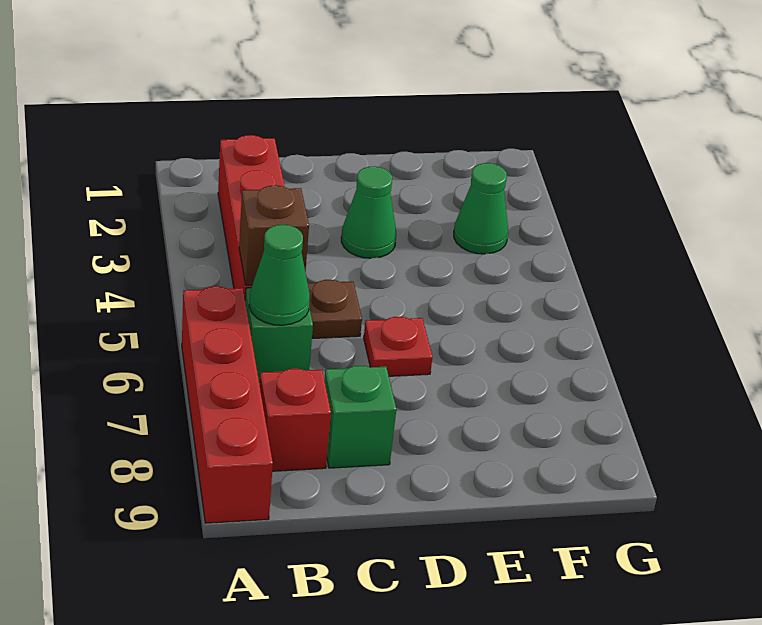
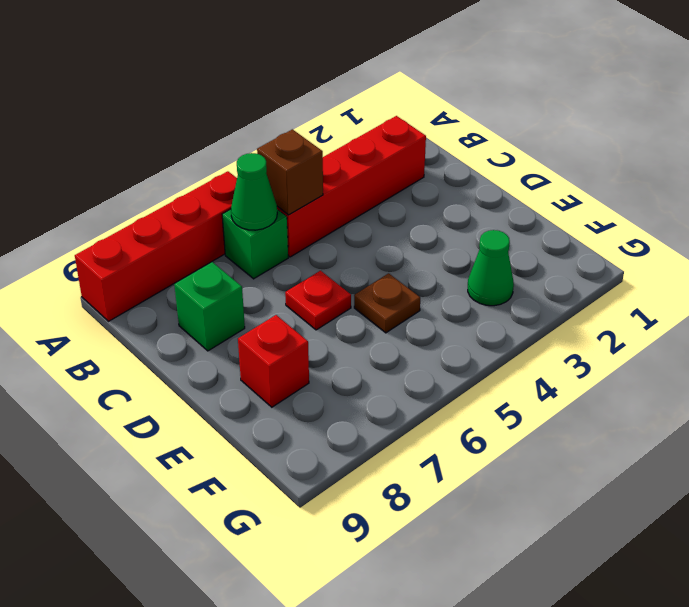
red brick B8 level 1 -> red brick E8 level 1
brown plate C5 level 1 -> brown plate E5 level 1
green cone D3 level 1 -> none

